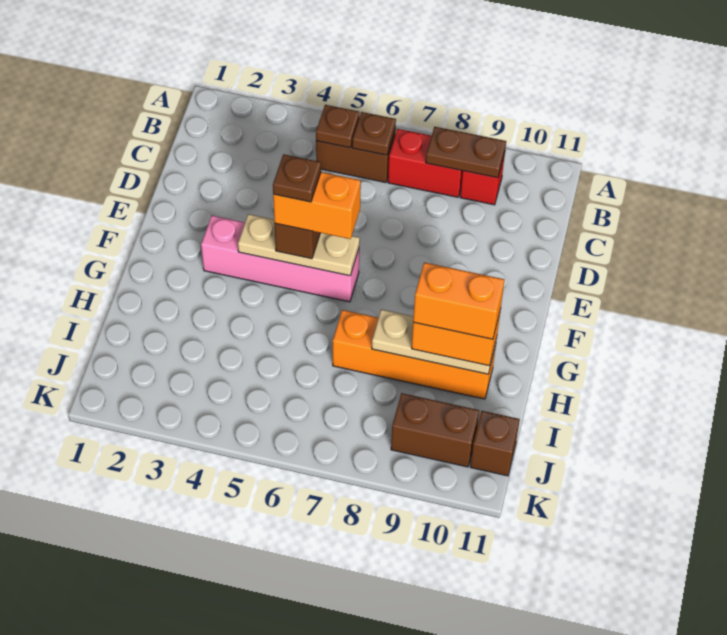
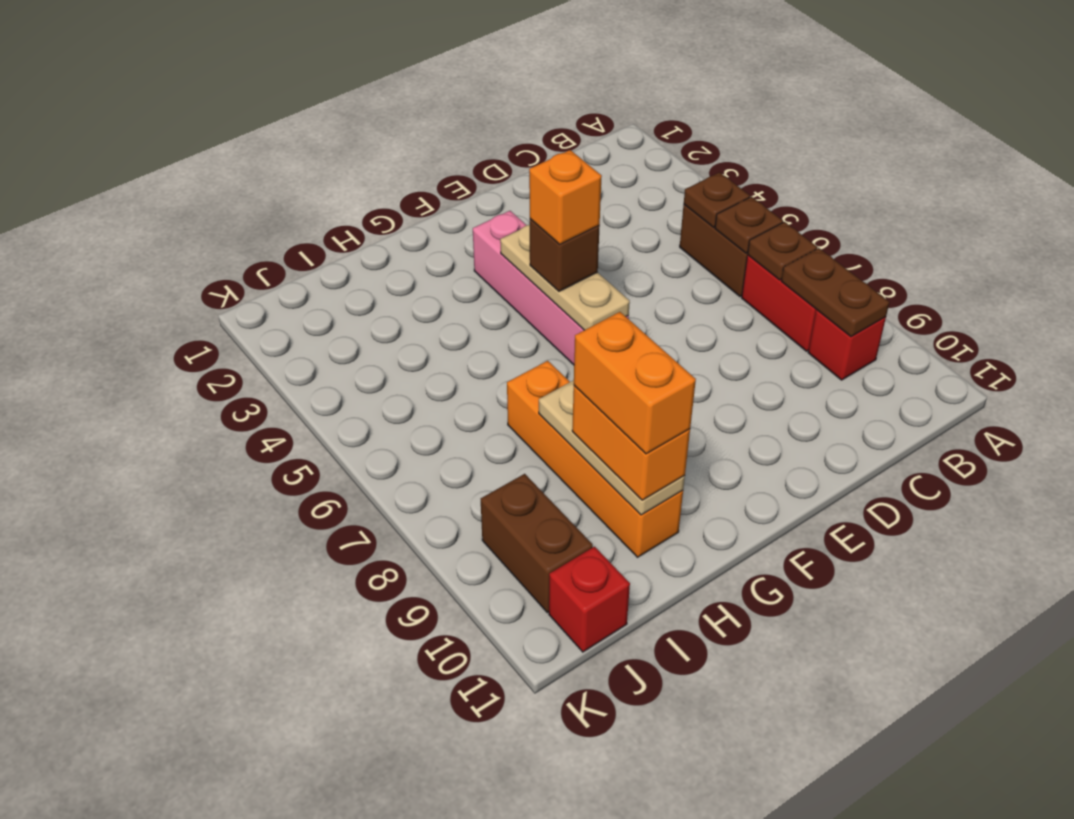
orange brick F5:F6 level 4 -> orange brick F5 level 4
brown plate F5 level 5 -> brown plate B7 level 2
brown brick J11 level 1 -> red brick J11 level 1

